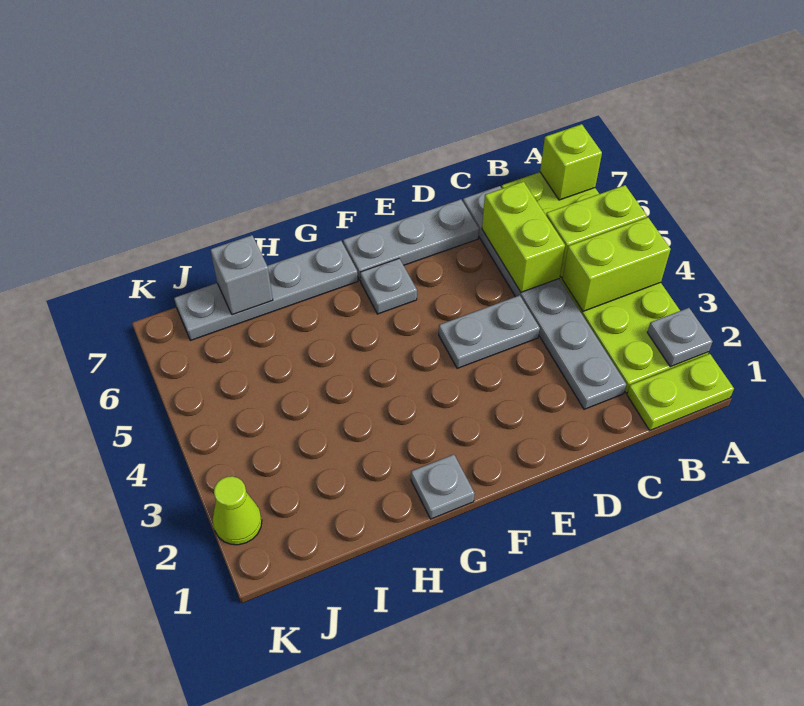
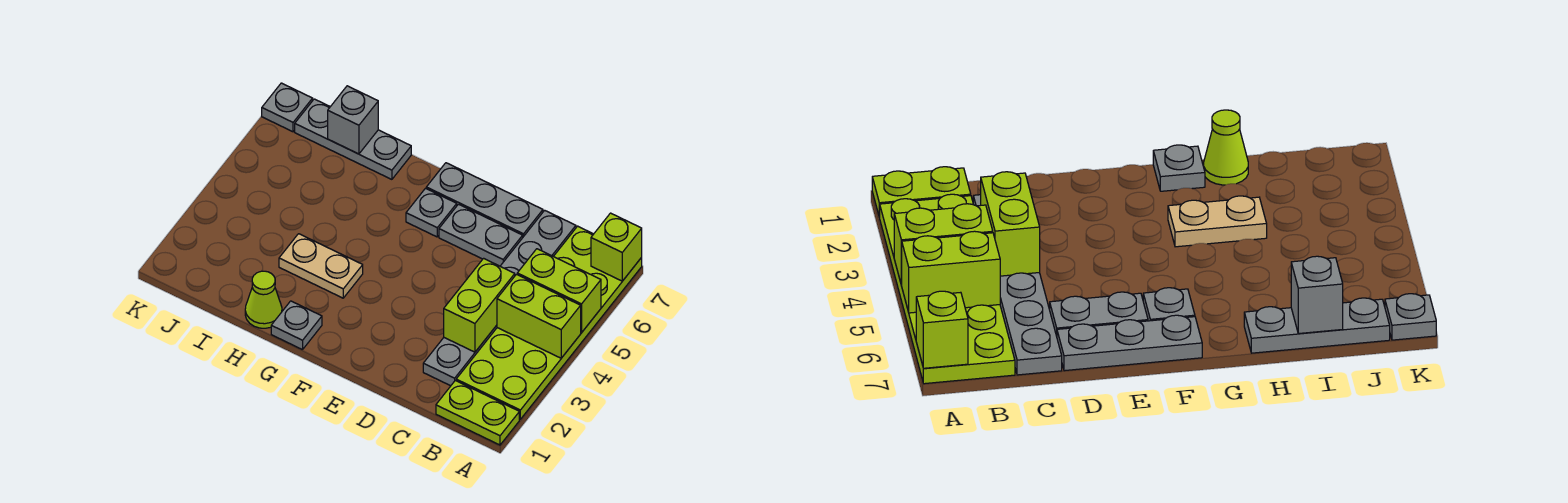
grey plate A2 level 2 -> grey plate K7 level 1
lime brick C5:C6 level 2 -> lime brick C3:C4 level 2
grey plate D4:E4 level 1 -> grey plate D6:E6 level 1
none -> tan plate G3:H3 level 1
grey plate G7:J7 level 1 -> grey plate H7:J7 level 1
lime cone K2 level 1 -> lime cone H1 level 1

